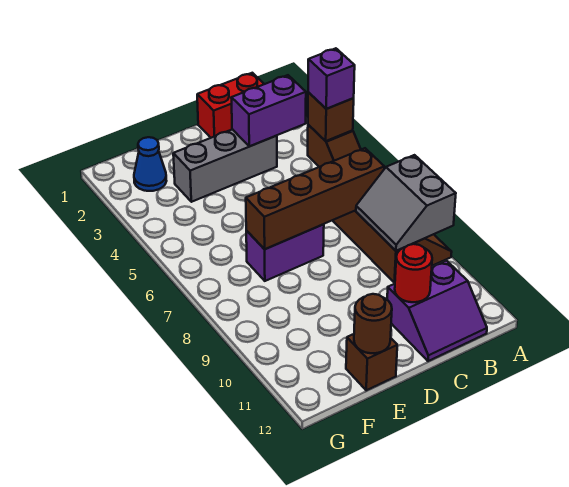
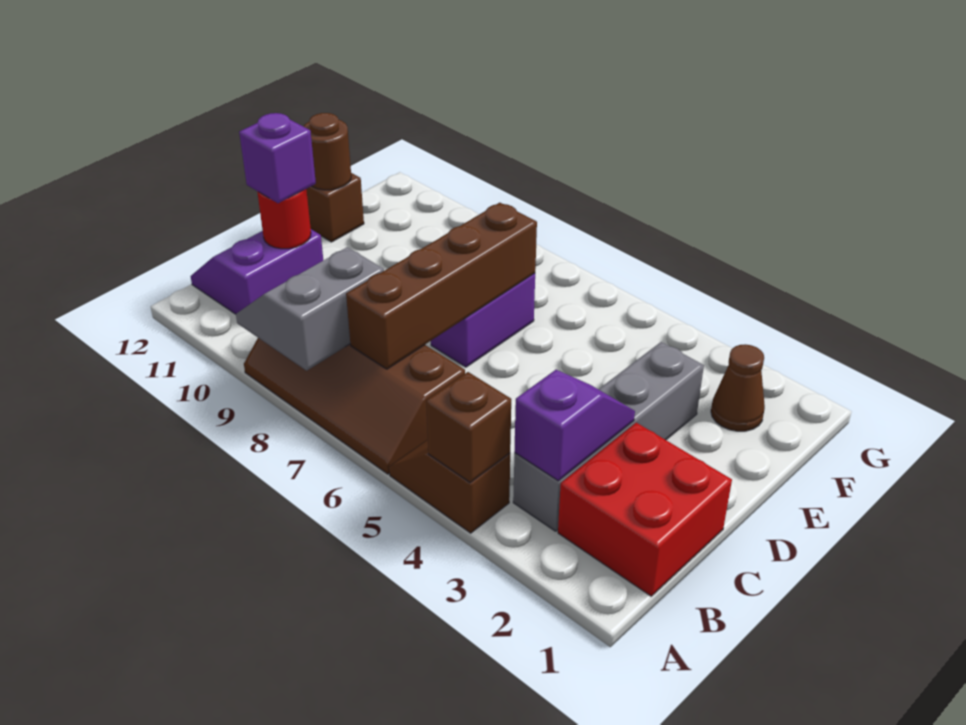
purple brick A4 level 3 -> purple brick C11 level 3
grey slope A8:B9 level 2 top A -> grey slope A8:B9 level 2 top 8
red brick B1:C1 level 1 -> red brick B1:C2 level 1
purple brick B3:C3 level 2 -> purple slope B3:C3 level 2 top B
grey brick C3:E3 level 1 -> grey brick B3:E3 level 1
blue cone F2 level 1 -> brown cone F2 level 1

